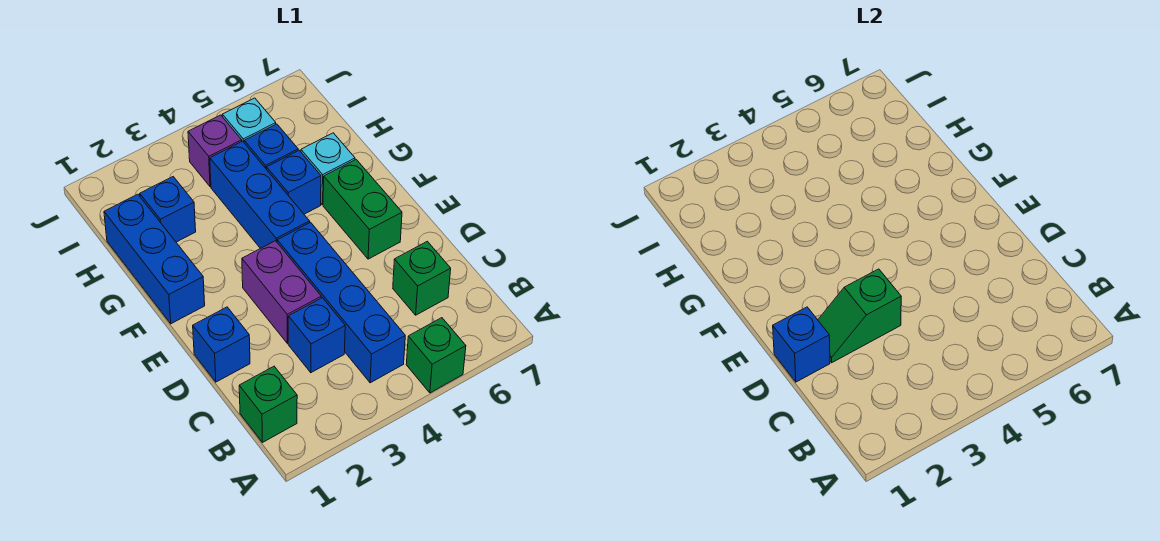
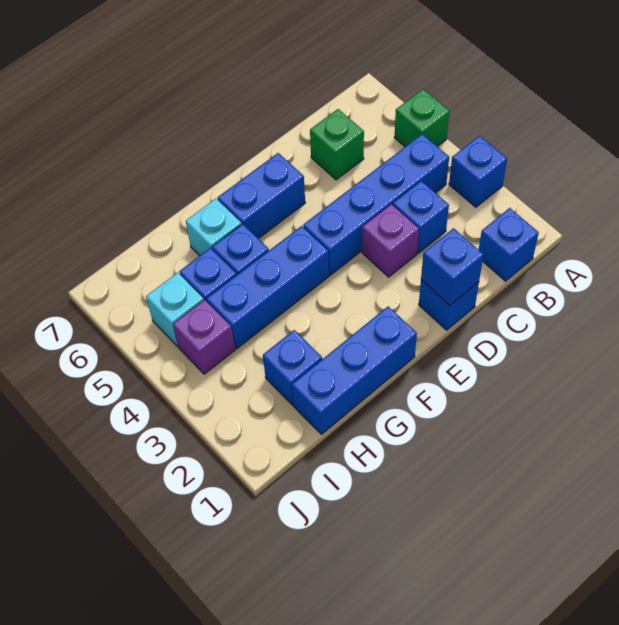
none -> blue brick A3 level 1
green brick B1 level 1 -> blue brick B1 level 1
green slope D2:D3 level 2 top 3 -> none
purple brick D3:E3 level 1 -> purple brick D3 level 1
green brick E6:F6 level 1 -> blue brick E6:F6 level 1

